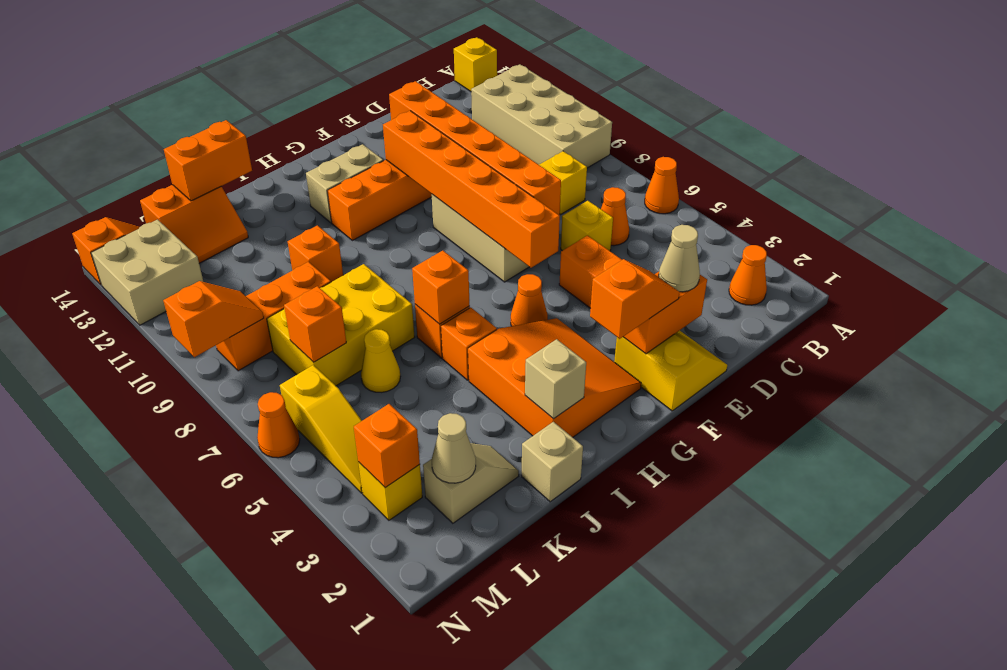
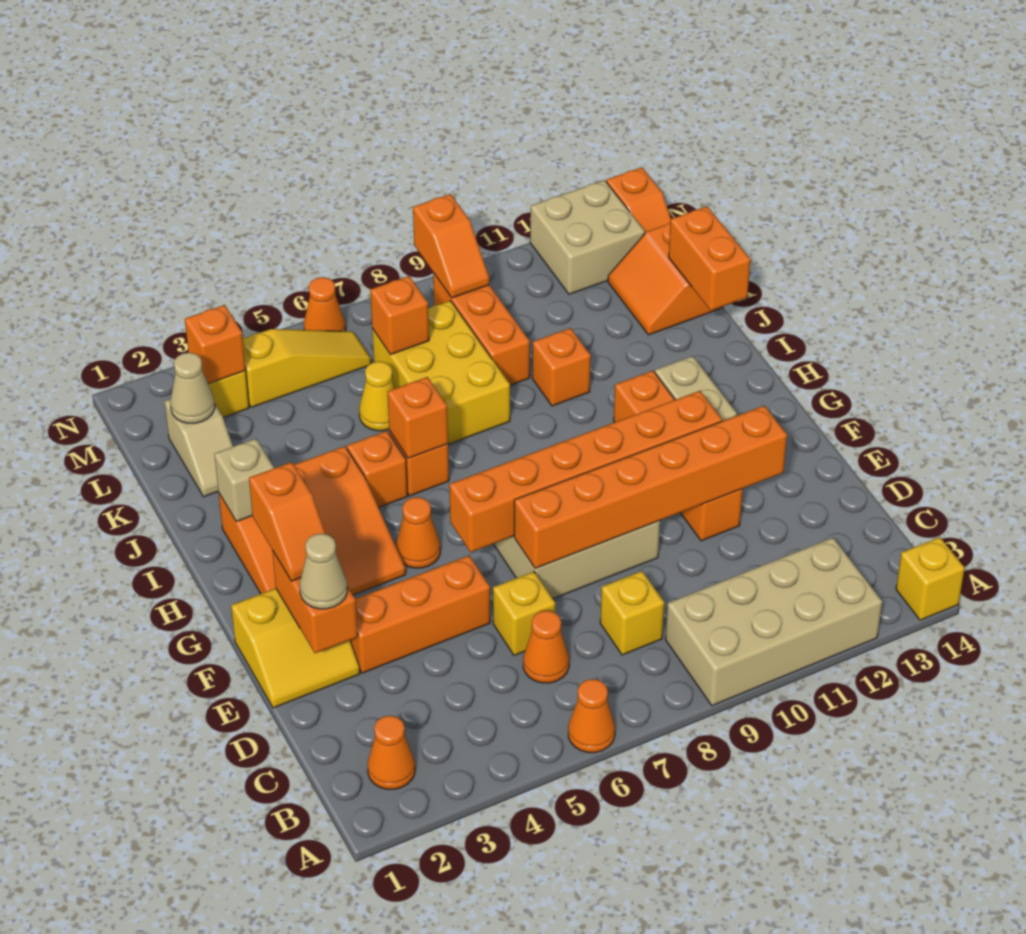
tan brick J1 level 1 -> none
yellow slope M4:M6 level 1 top 6 -> yellow slope M4:M6 level 1 top 4

